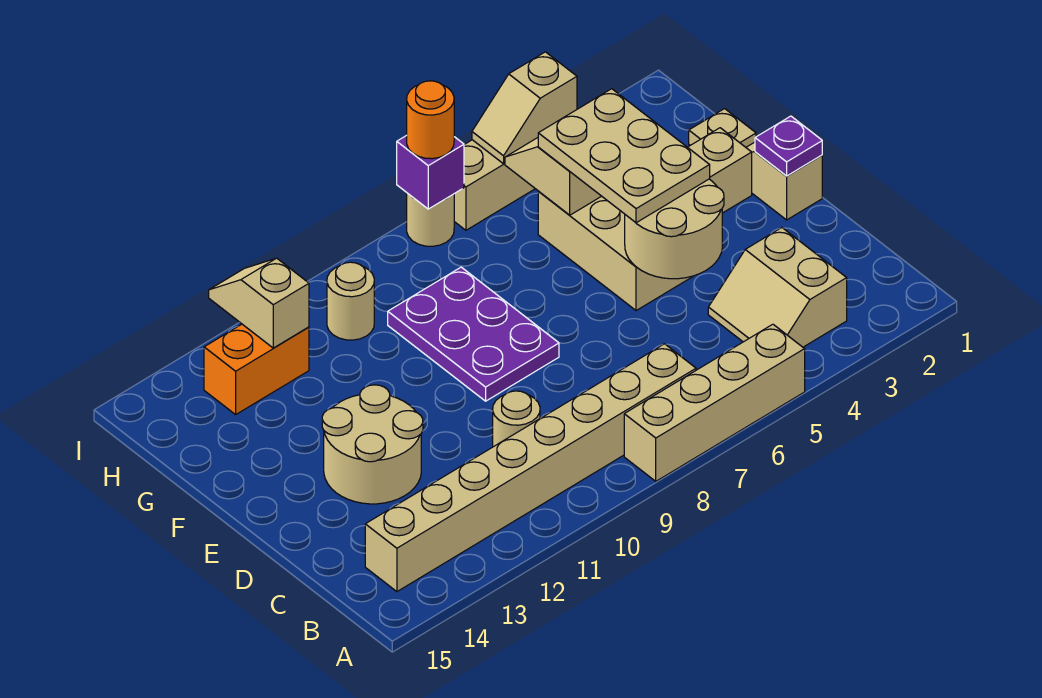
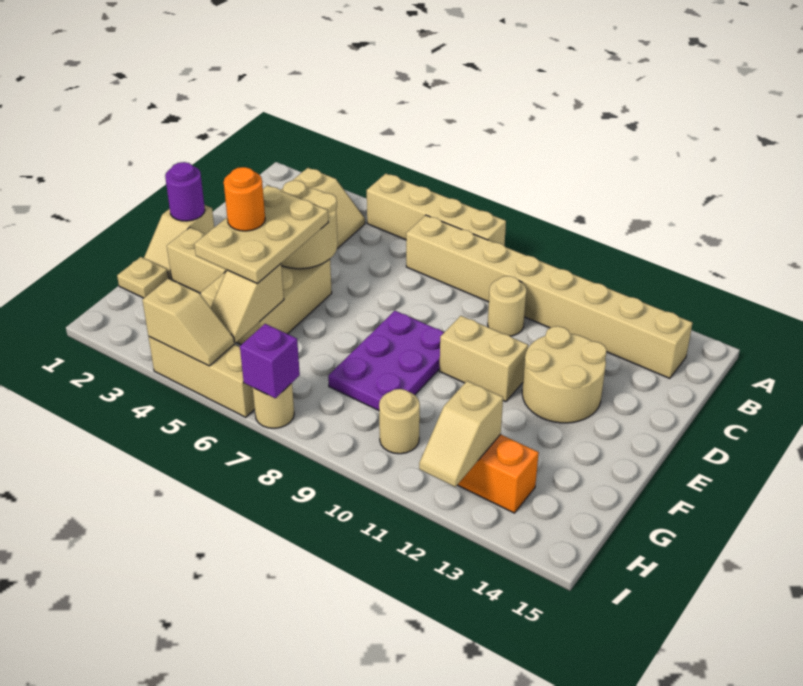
purple plate E1 level 2 -> purple round brick E1 level 2
none -> tan brick E10:E11 level 1
orange round brick I7 level 3 -> orange round brick F4 level 4

